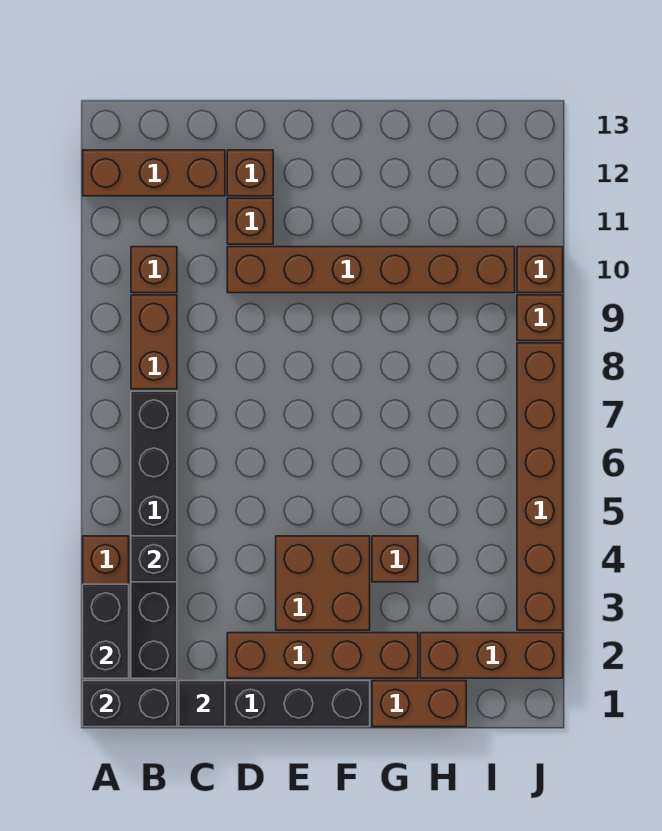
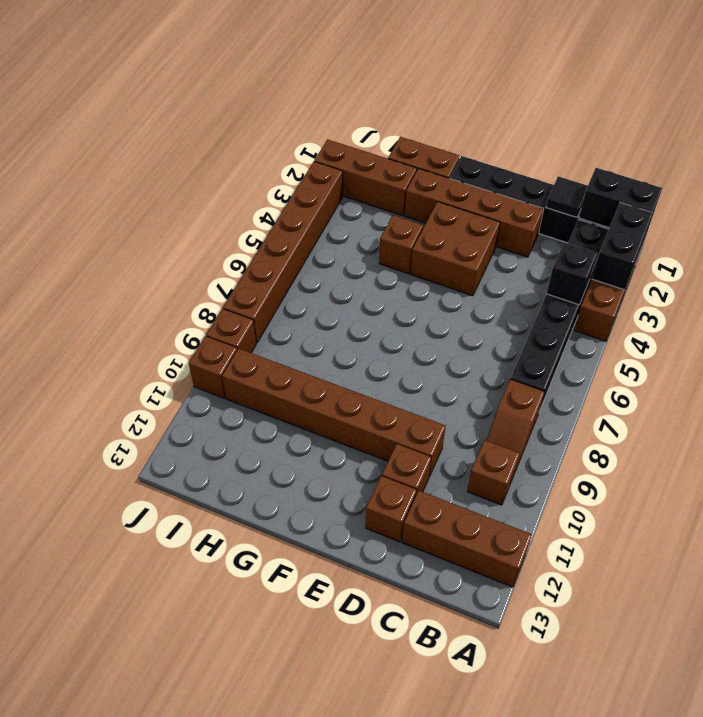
brown brick B8:B9 level 1 -> brown slope B8:B9 level 1 top 8

